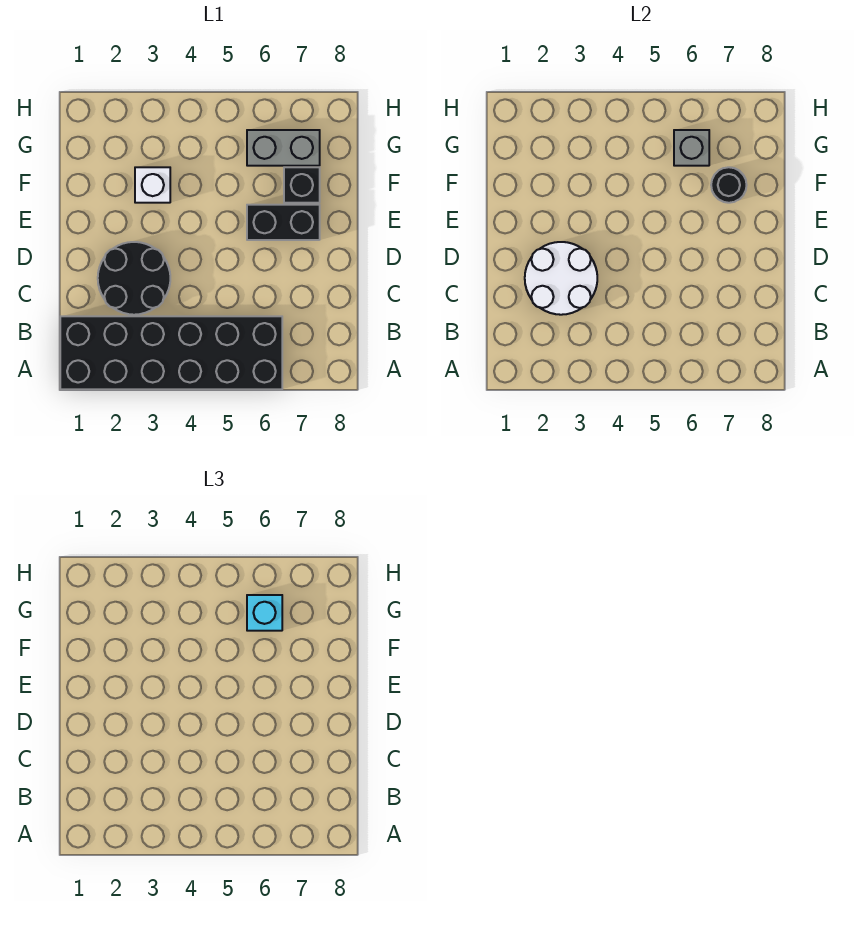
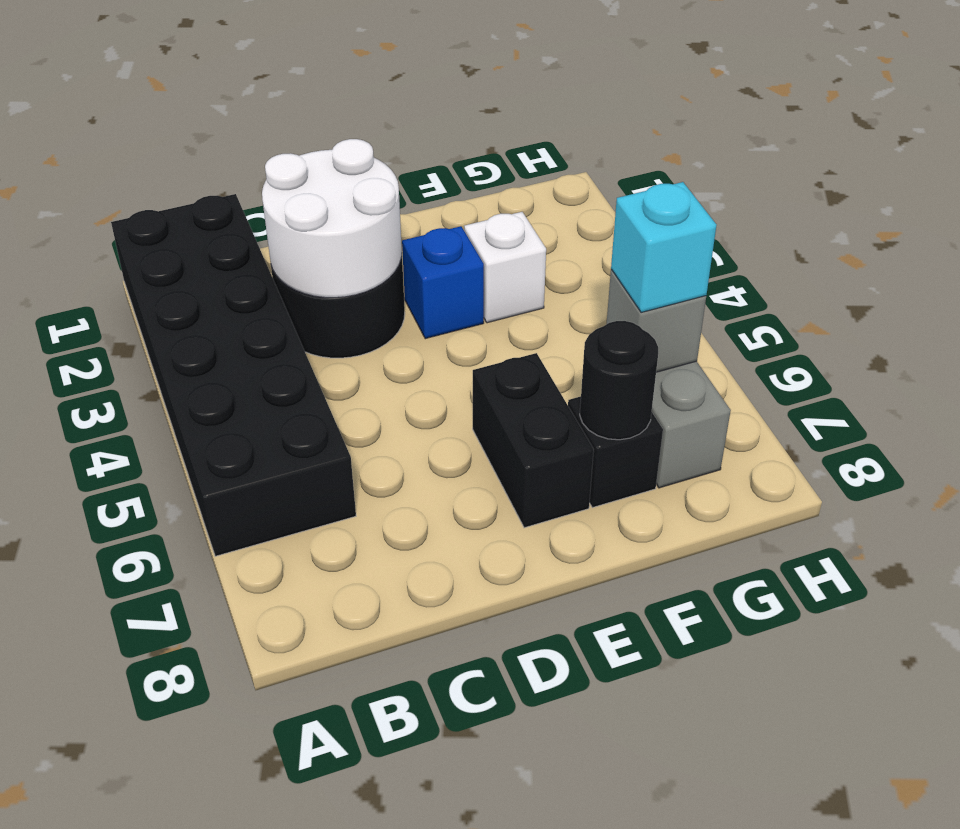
none -> blue brick E3 level 1

